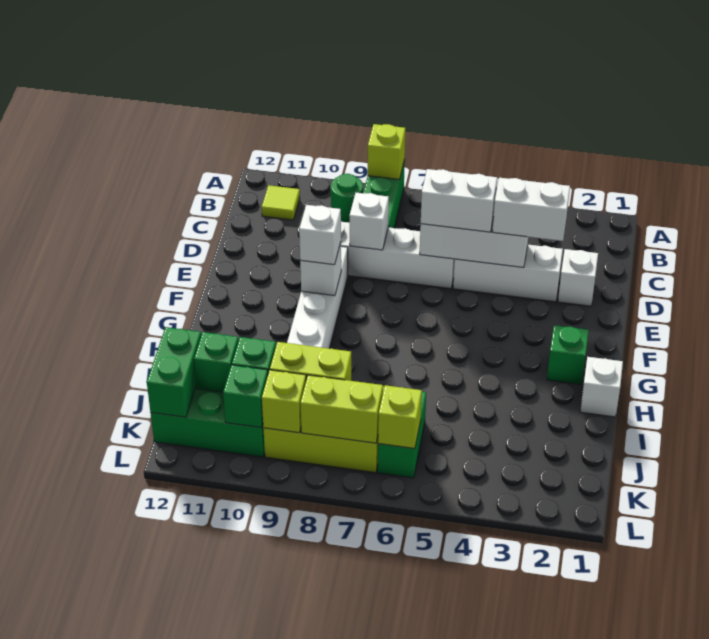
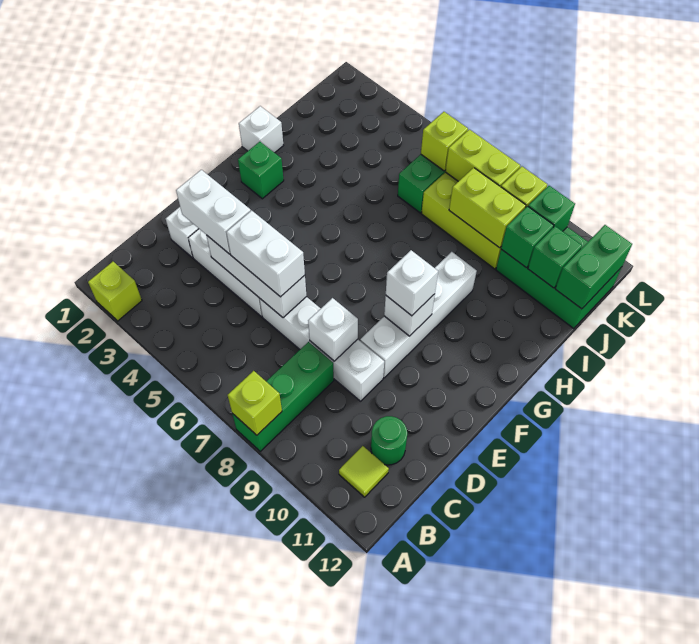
none -> lime brick A2 level 1
green round brick B9 level 1 -> green round brick C11 level 1

